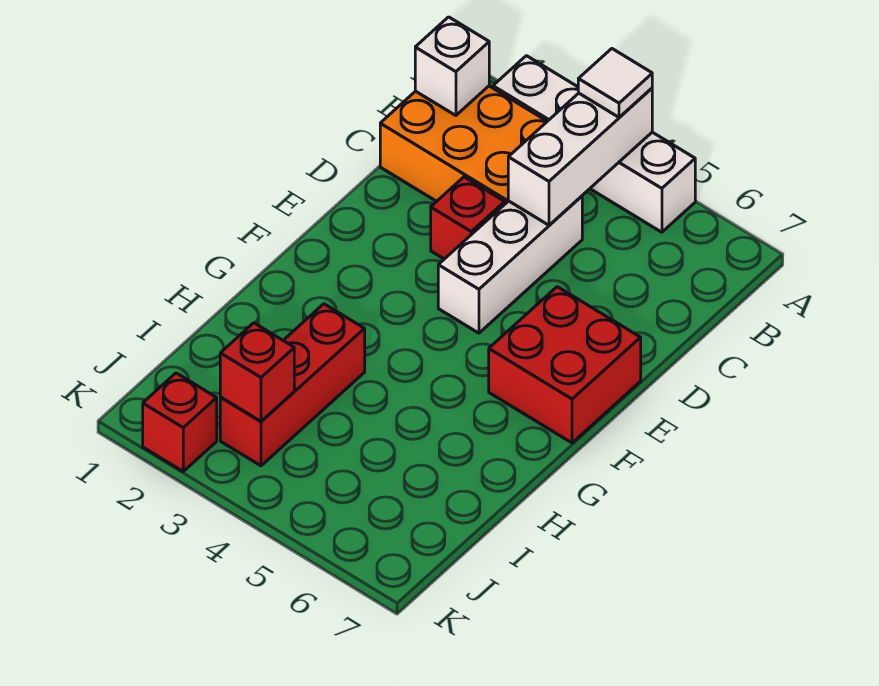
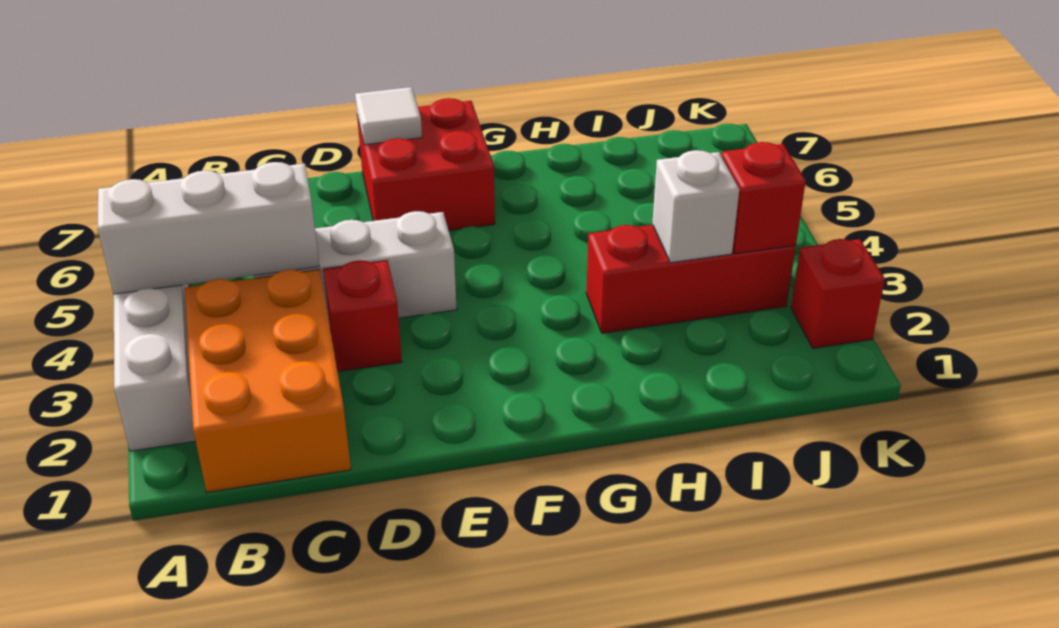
white tile A4 level 3 -> white tile E7 level 2
white brick B1 level 2 -> white brick I3 level 2

